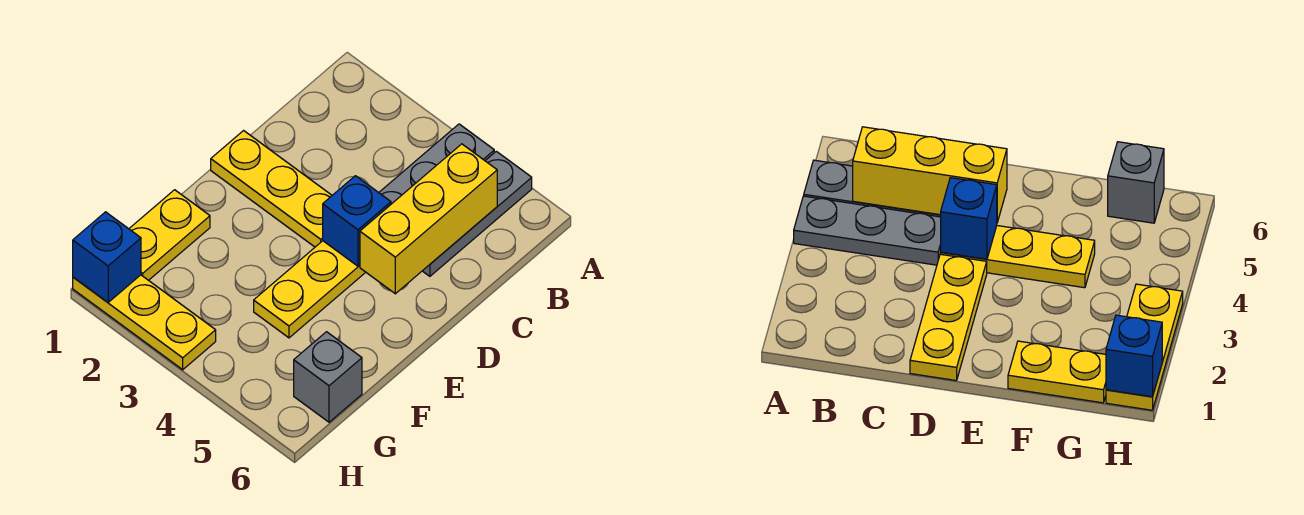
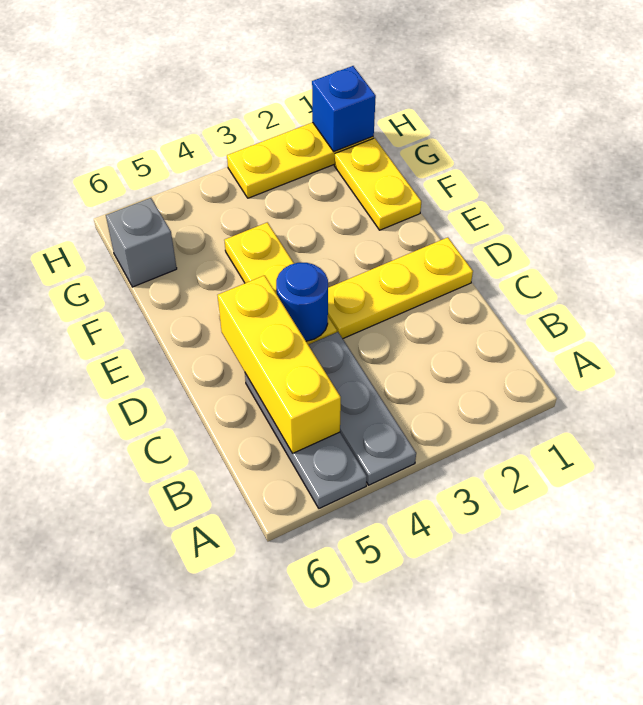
blue brick D4 level 2 -> blue round brick D4 level 2

